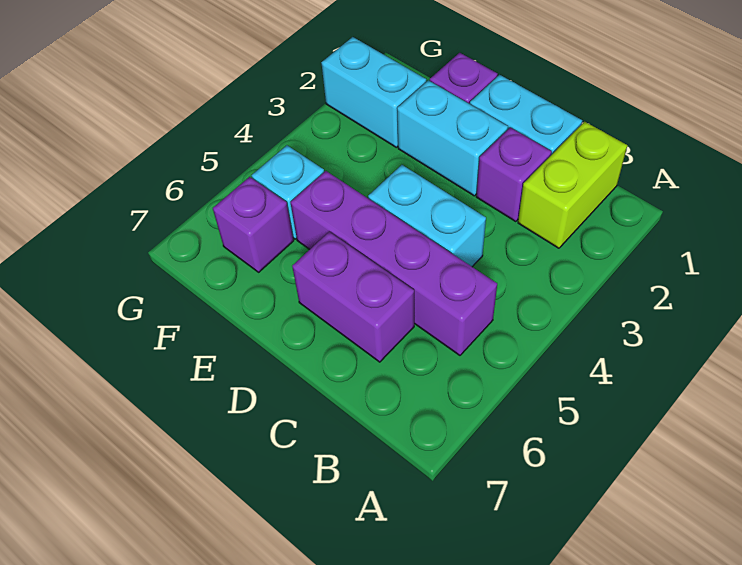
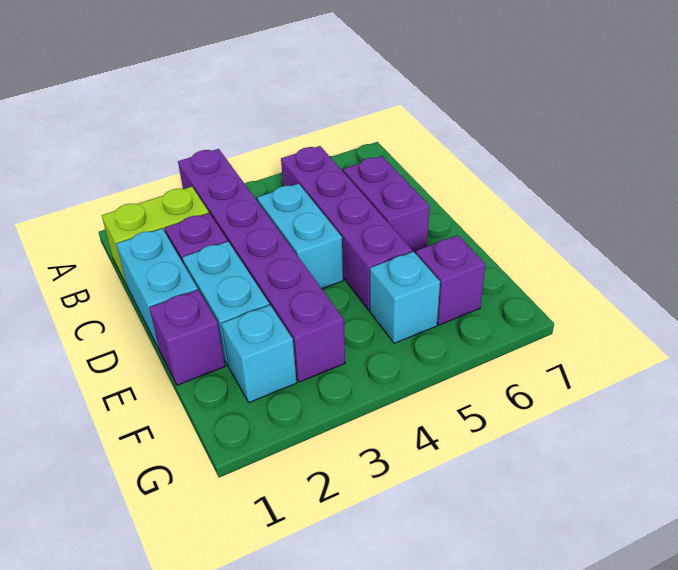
none -> purple brick A3:F3 level 1
cyan brick F2:G2 level 1 -> cyan brick F2 level 1

